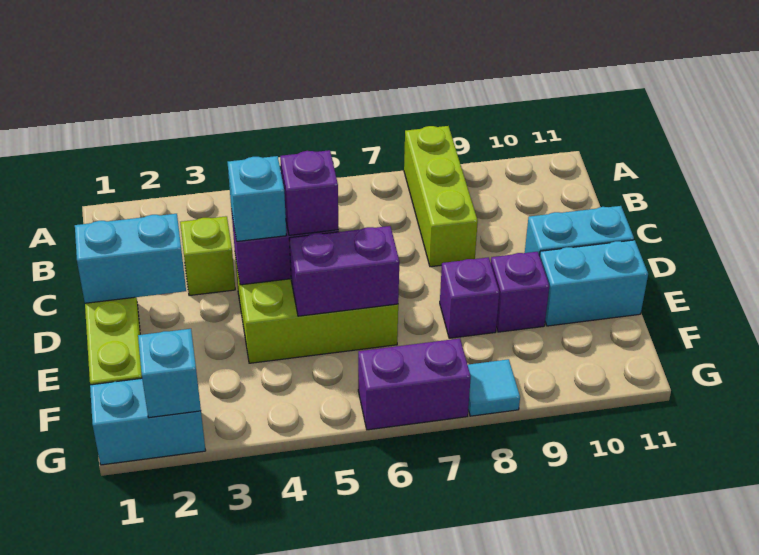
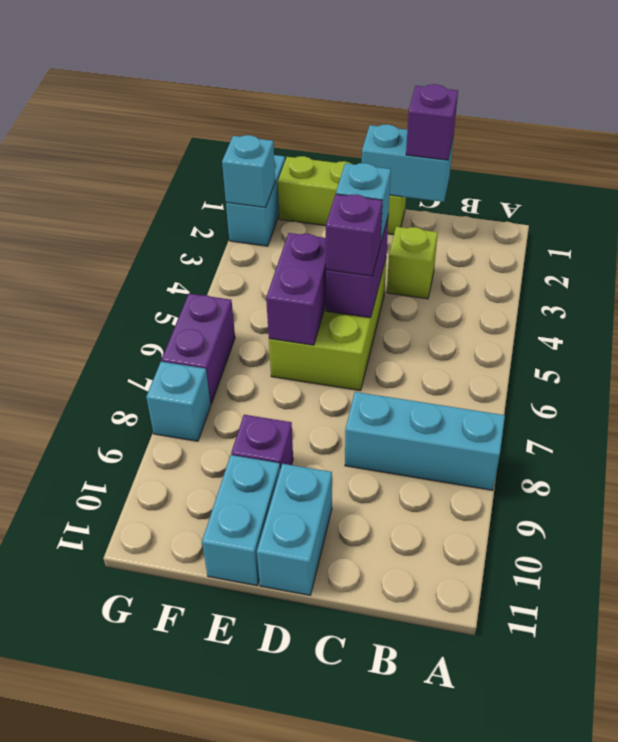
lime brick A8:C8 level 1 -> cyan brick A8:C8 level 1
cyan brick D1:D2 level 2 -> cyan brick C1:D1 level 2
purple brick E8 level 1 -> purple brick C1 level 3
cyan tile G8 level 1 -> cyan brick G8 level 1

